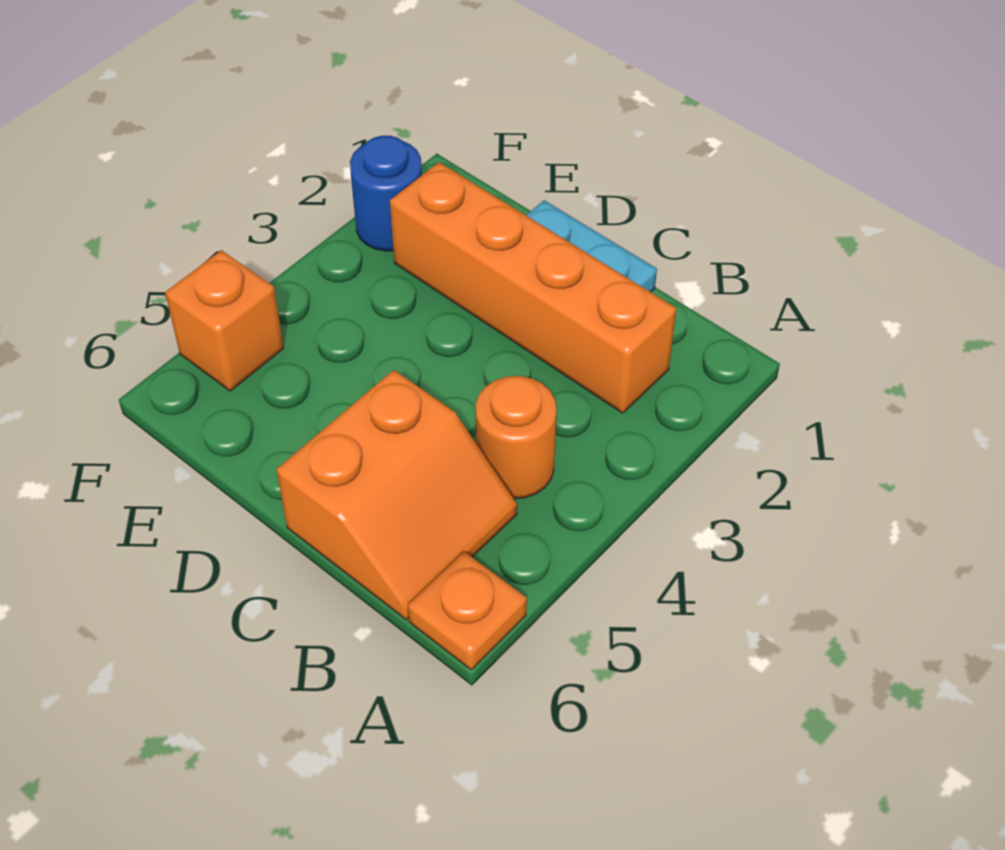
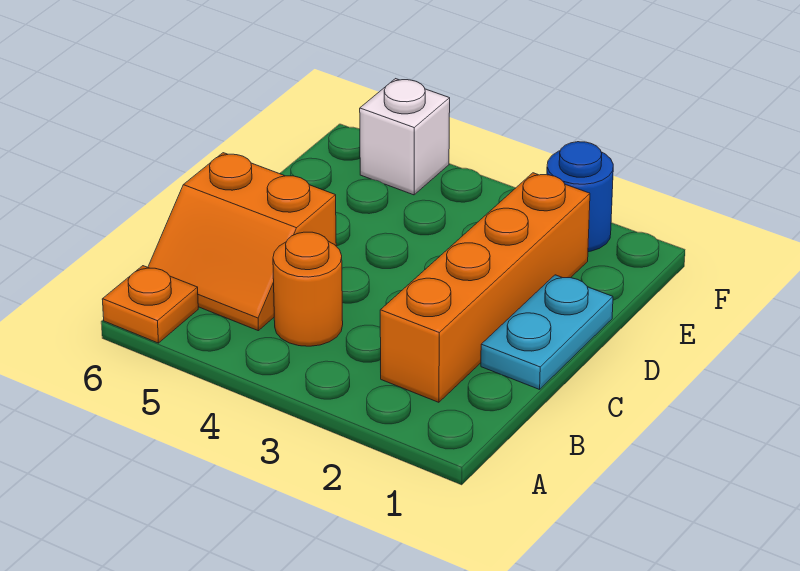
orange brick F5 level 1 -> white brick F5 level 1

